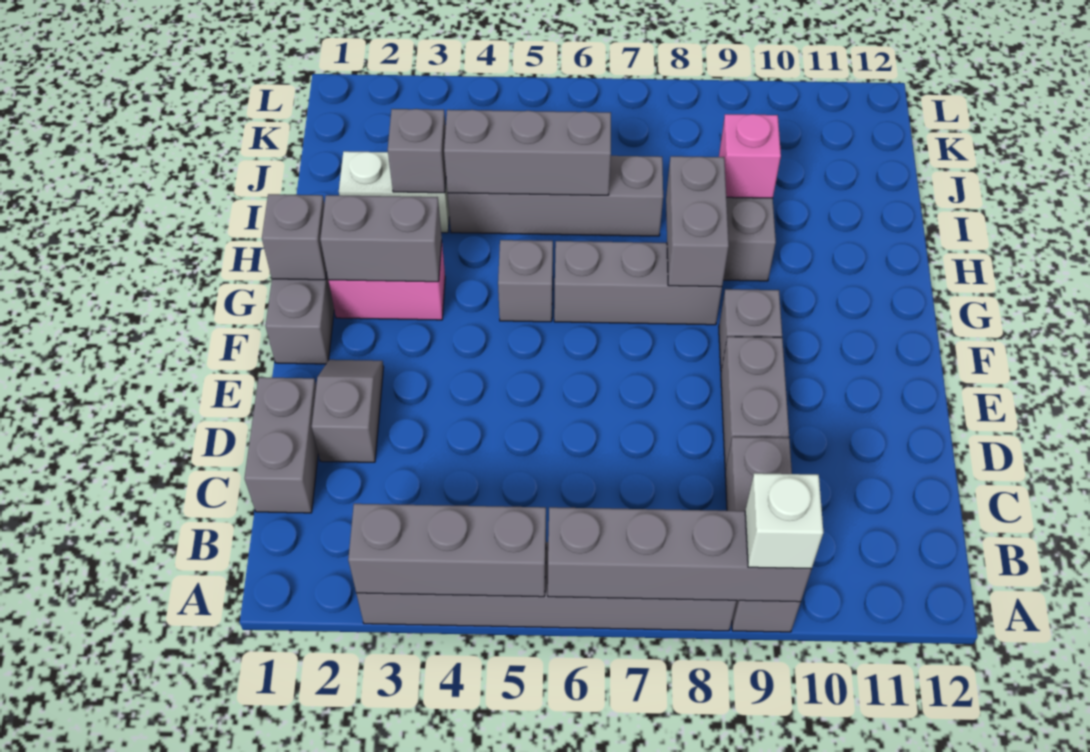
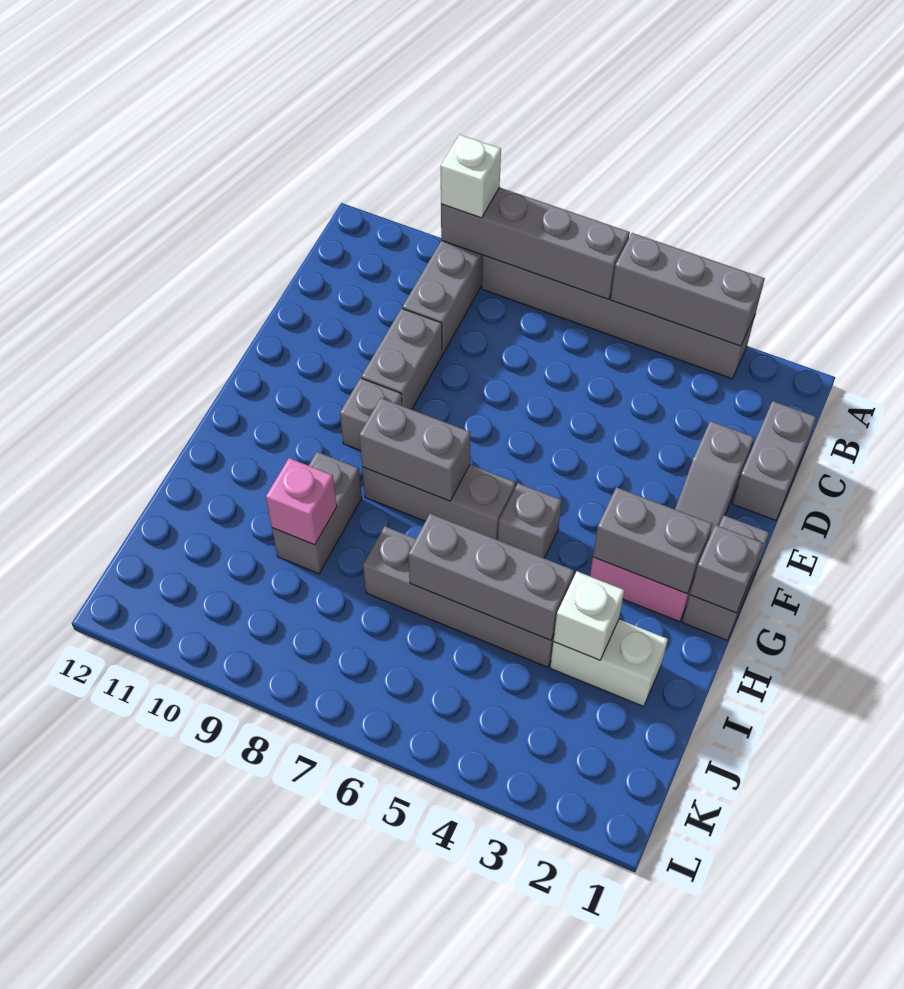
grey brick G8:H8 level 2 -> grey brick G7:G8 level 2
grey brick I3 level 2 -> white brick I3 level 2

